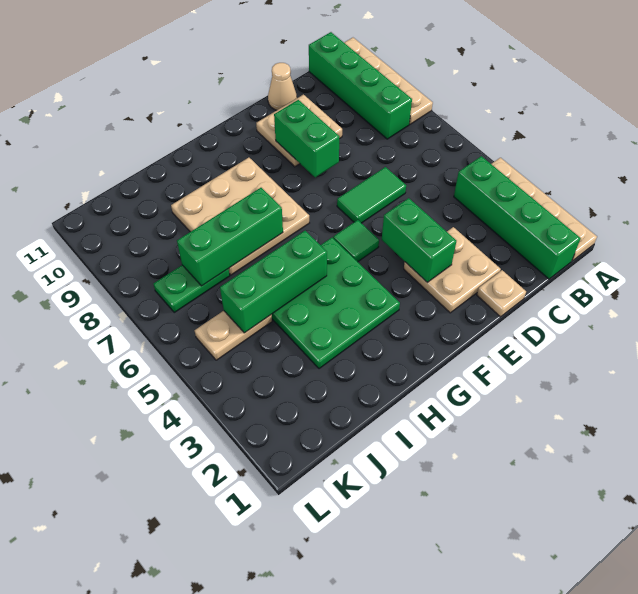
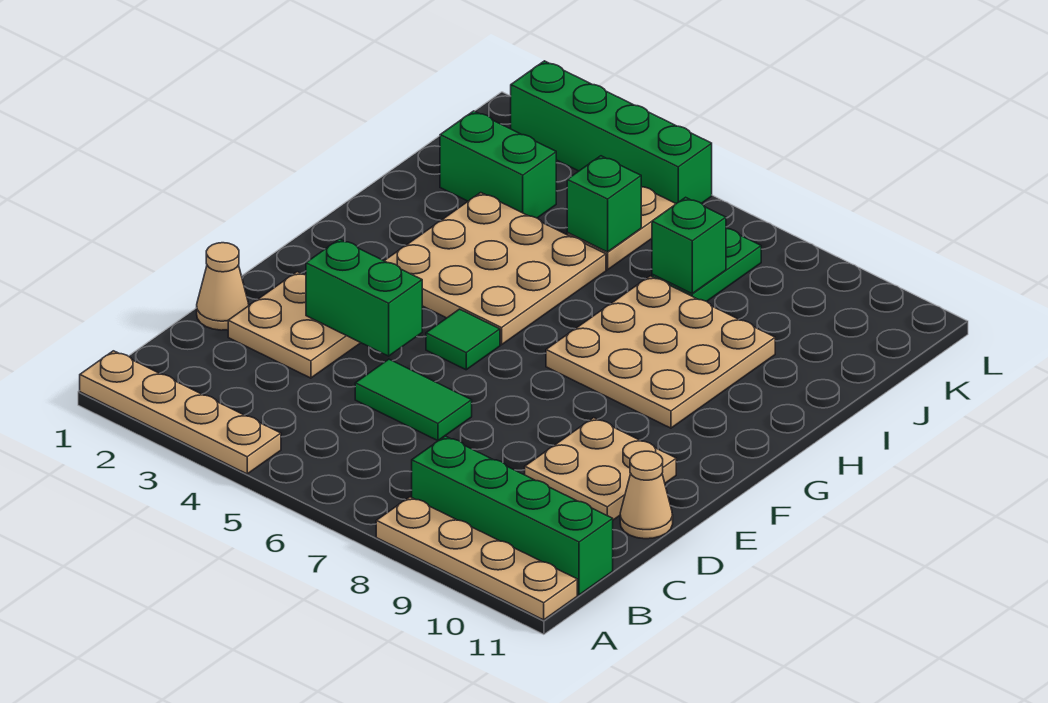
green brick B1:B4 level 1 -> green brick L2:L5 level 1
tan plate D1 level 1 -> tan cone D1 level 1
green tile D6:E6 level 1 -> green tile D5:D6 level 1
green brick E8:E9 level 2 -> green brick J2:J3 level 1
green plate G3:I5 level 1 -> tan plate G3:I5 level 1
green brick H5:J5 level 2 -> green brick J5 level 2
green brick H7:J7 level 2 -> green brick J7 level 2

